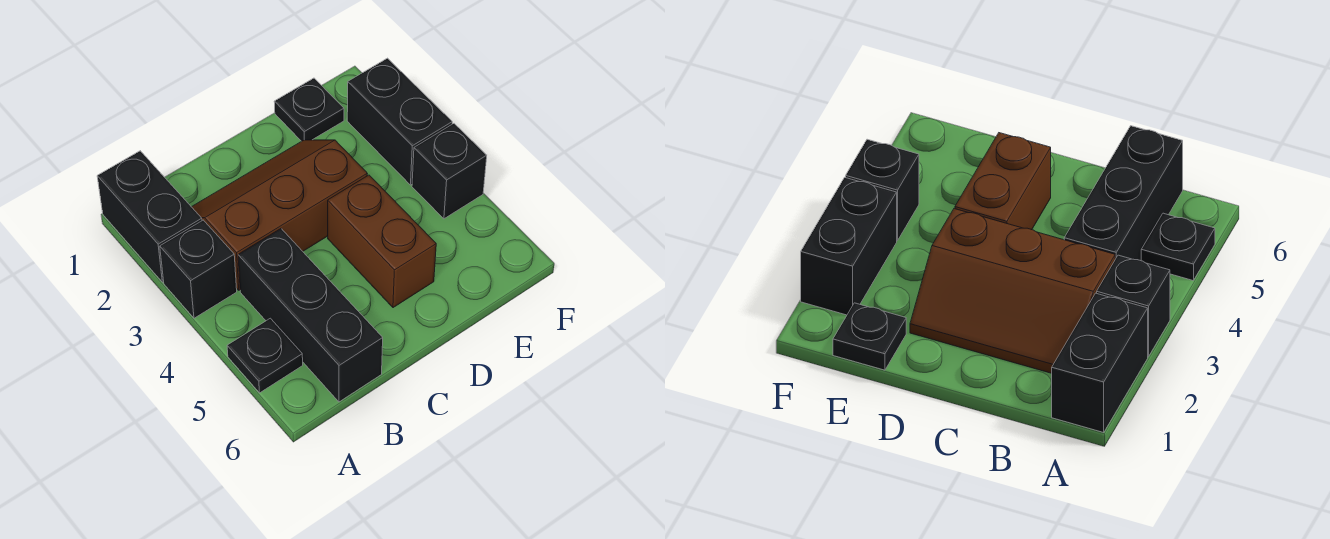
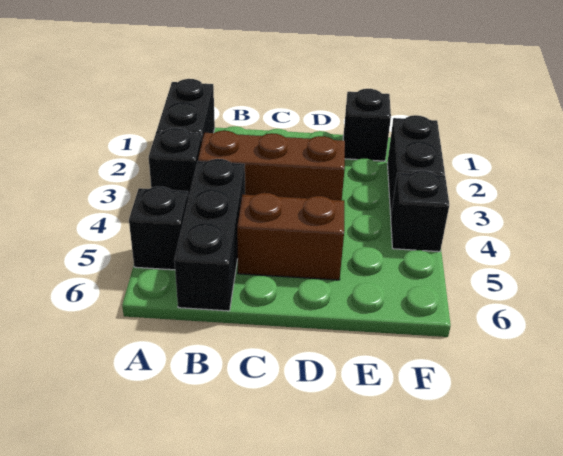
black plate A5 level 1 -> black brick A5 level 1
brown brick D4:D5 level 1 -> brown brick C5:D5 level 1
black plate E1 level 1 -> black brick E1 level 1

